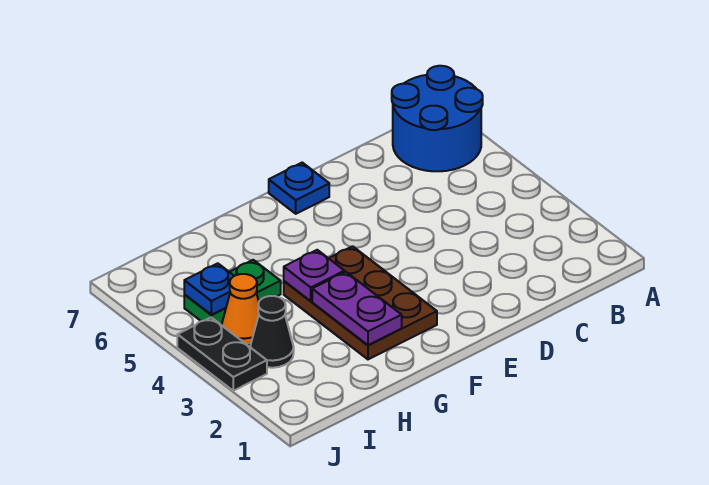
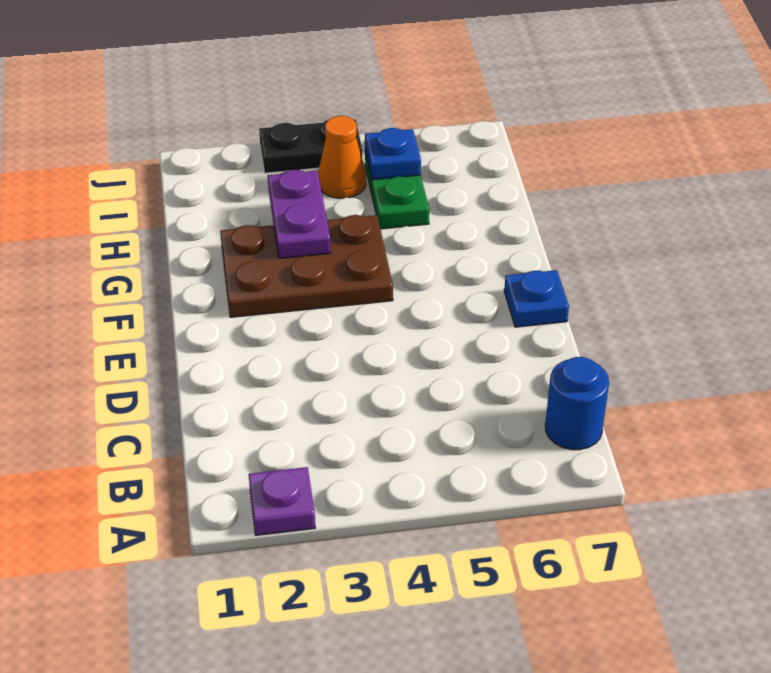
blue round brick A6:B7 level 1 -> blue round brick B7 level 1
purple plate G2:G3 level 2 -> purple plate G3:H3 level 2
purple plate G4 level 2 -> purple plate A2 level 1
black cone I3 level 1 -> none

